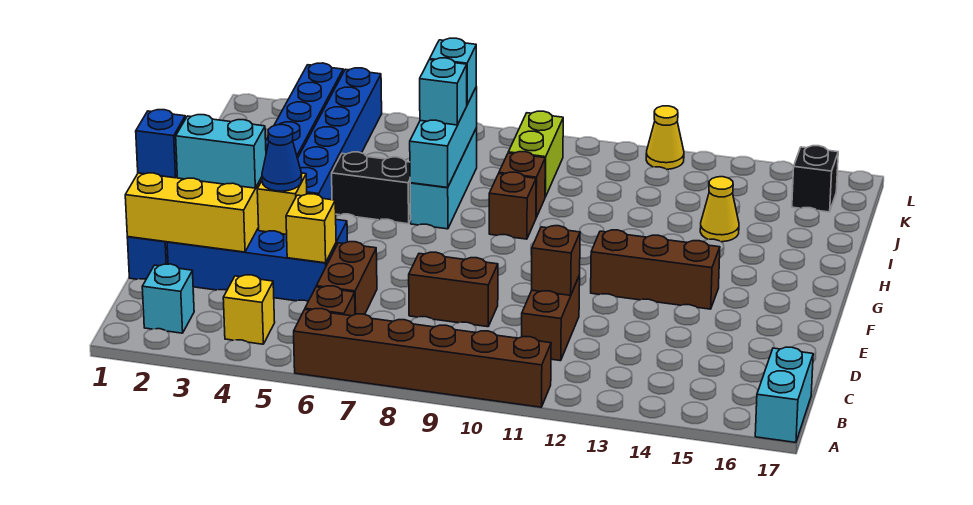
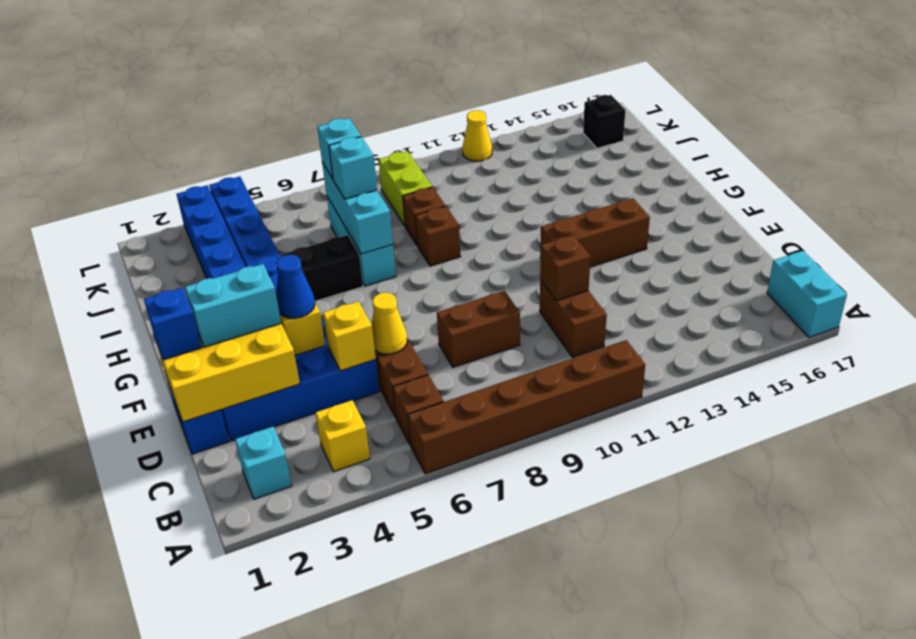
yellow cone I14 level 1 -> yellow cone D6 level 2

